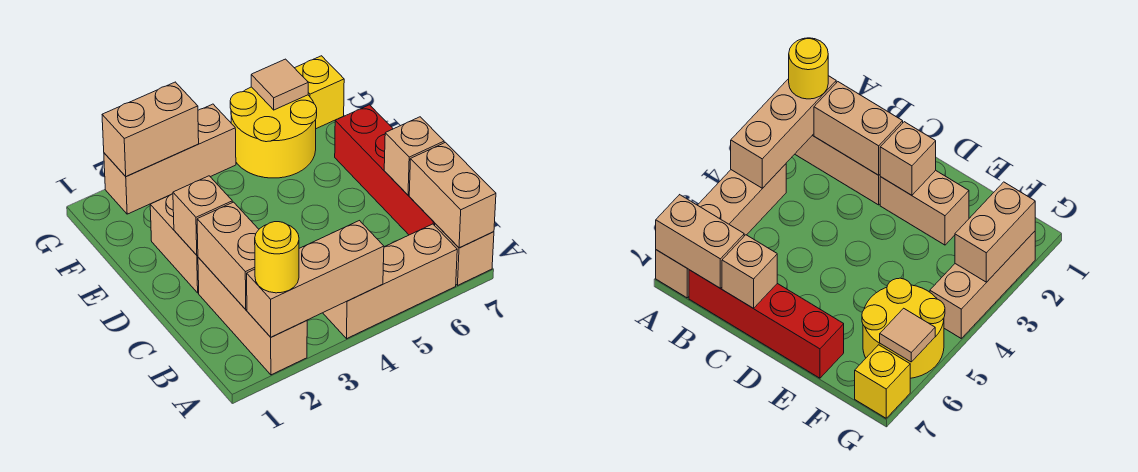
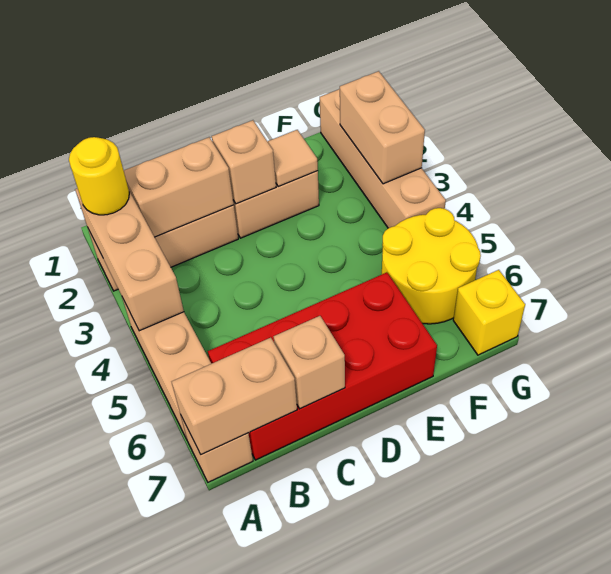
red brick B7:E7 level 1 -> red brick B6:E7 level 1
tan brick G2:G4 level 1 -> tan brick G1:G4 level 1
tan tile G6 level 2 -> tan tile E2 level 2

